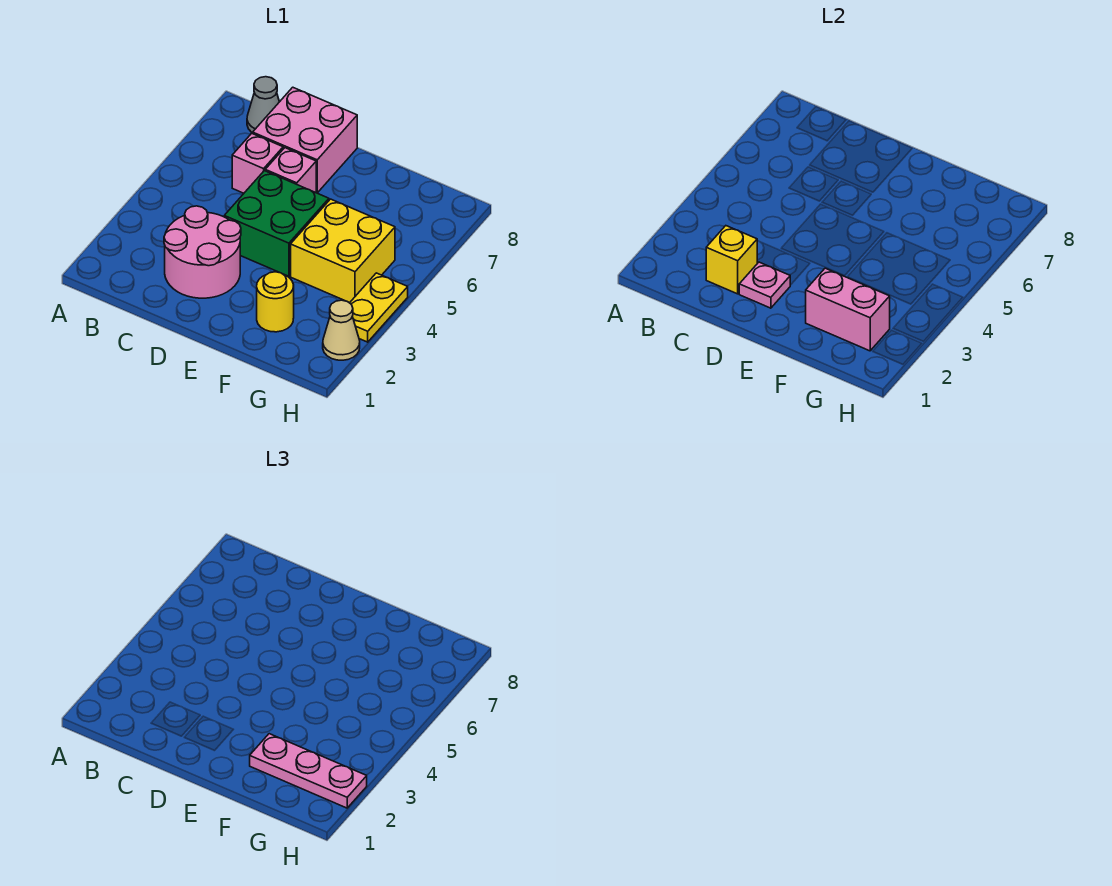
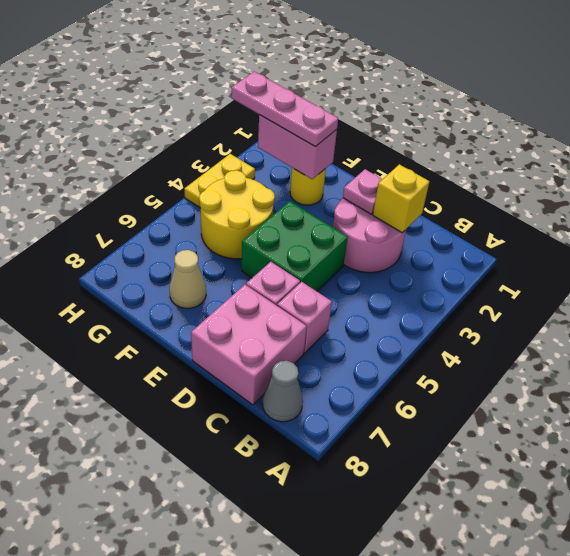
yellow brick F4:G5 level 1 -> yellow round brick F4:G5 level 1
tan cone H2 level 1 -> tan cone F7 level 1

